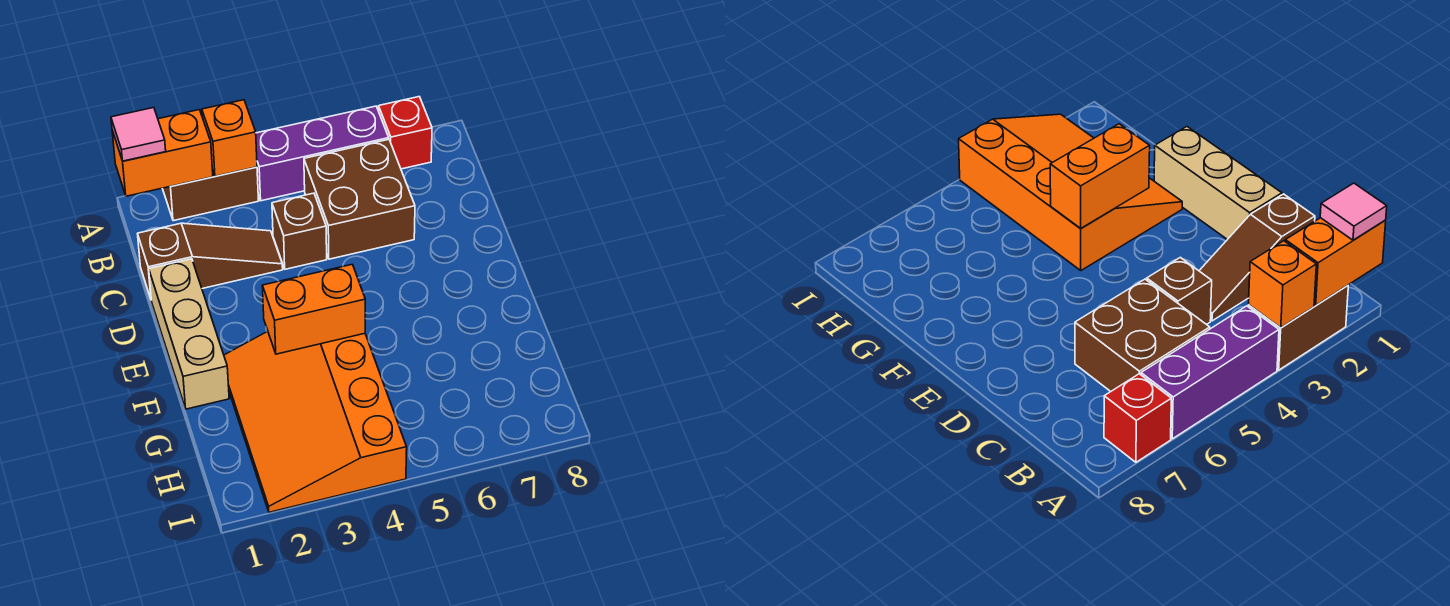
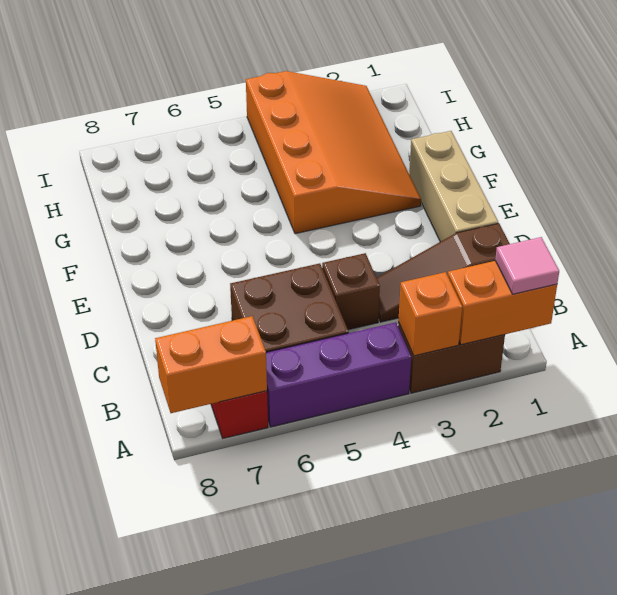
orange brick F3:F4 level 2 -> orange brick A7:A8 level 2

